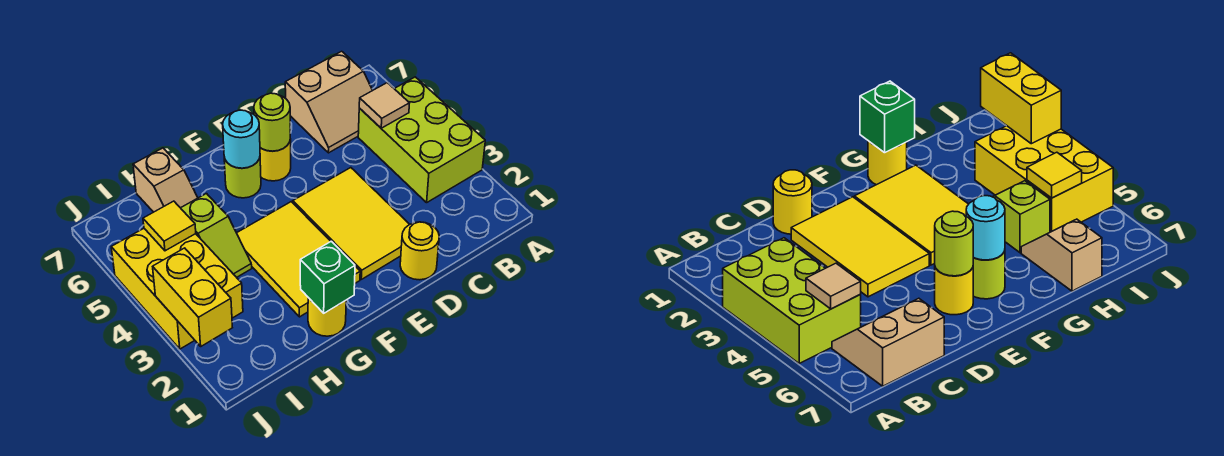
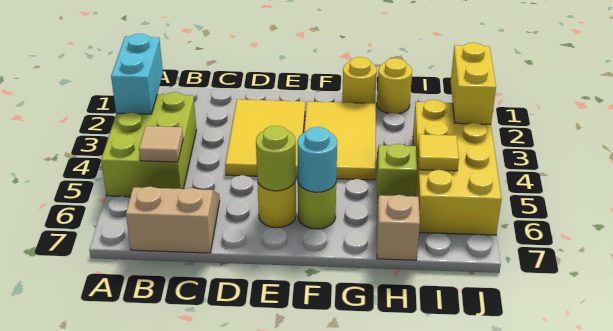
none -> cyan brick A2:A3 level 2
yellow round brick D1 level 1 -> yellow round brick H1 level 1
green brick G1 level 2 -> none
yellow brick I3:J5 level 1 -> yellow brick I3:J6 level 1

